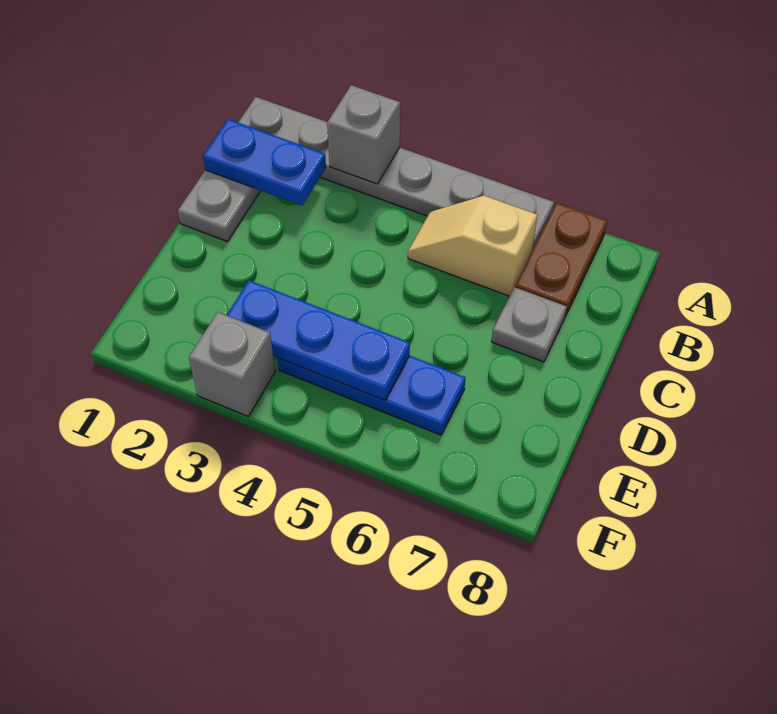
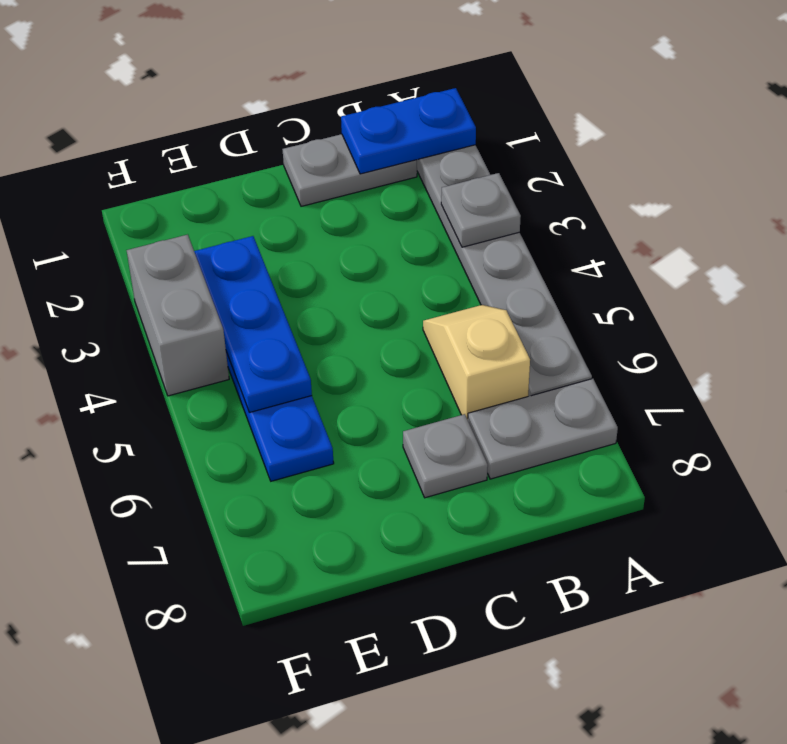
grey brick A3 level 2 -> grey plate A3 level 2
brown plate A7:B7 level 1 -> grey plate A7:B7 level 1
blue plate B1:B2 level 2 -> blue plate A1:B1 level 2
grey brick F3 level 1 -> grey brick F3:F4 level 1

